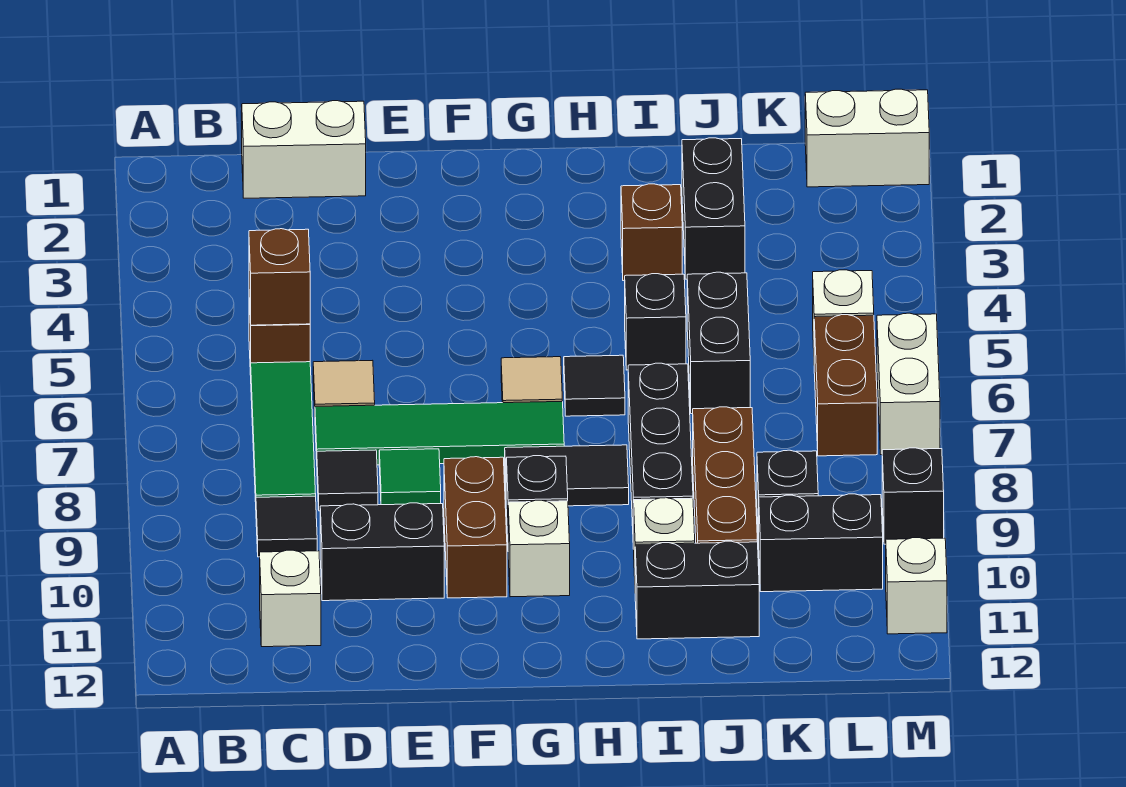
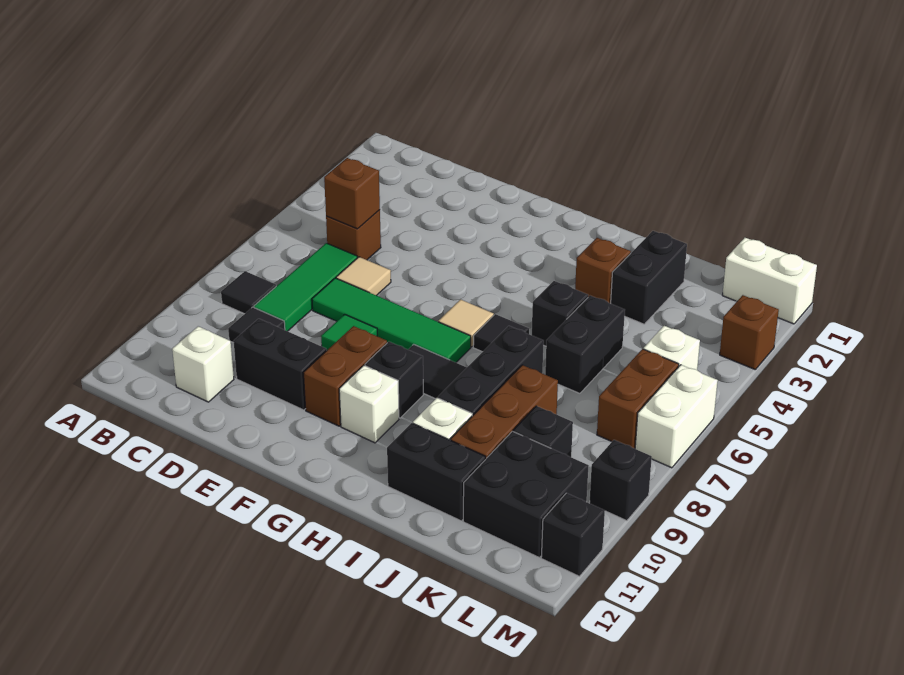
white brick C1:D1 level 1 -> none
black tile D8 level 1 -> black tile B8 level 1
black brick K10:L10 level 1 -> black brick K10:L11 level 1
none -> brown brick M3 level 1
white brick M11 level 1 -> black brick M11 level 1

